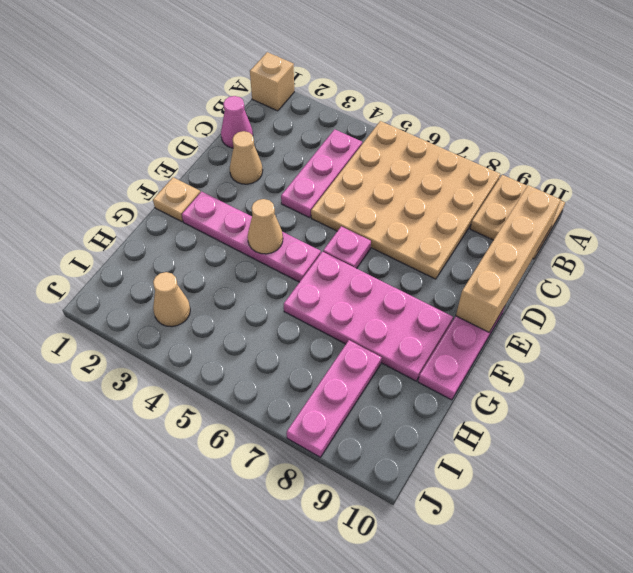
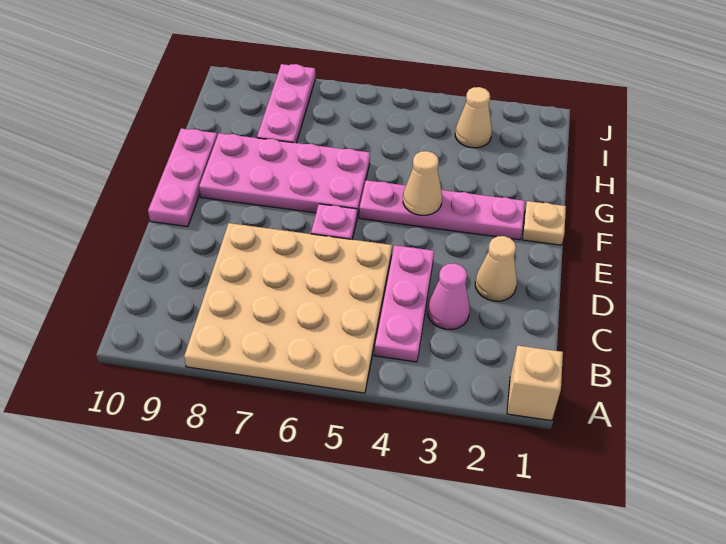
tan plate A9:B10 level 1 -> none
tan brick B10:E10 level 2 -> none
pink cone C1 level 1 -> pink cone C3 level 1

